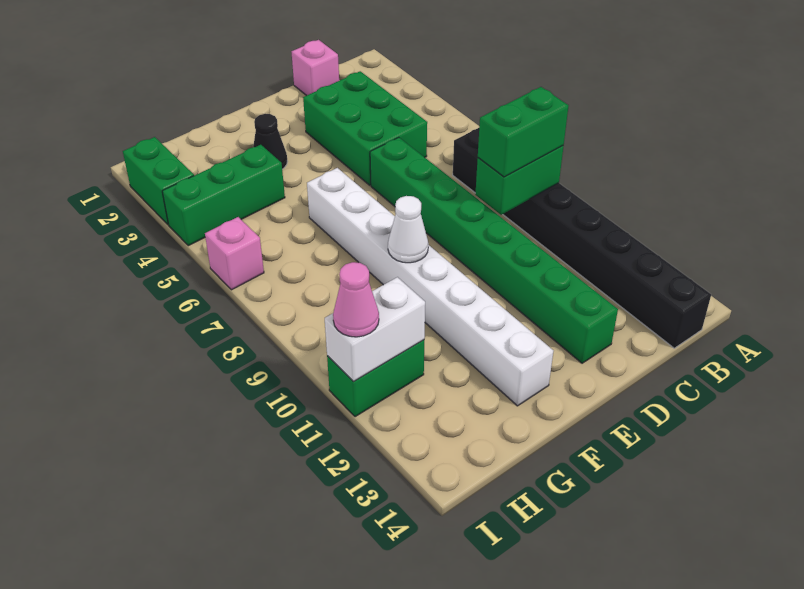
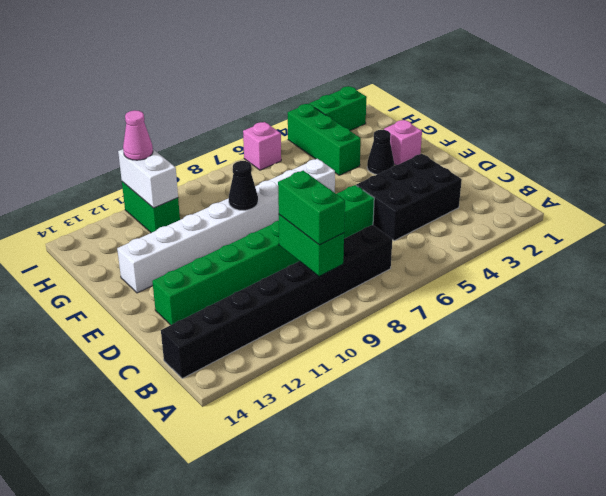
pink brick C1 level 1 -> pink brick F2 level 1
green brick C3:D5 level 1 -> black brick C3:D5 level 1
white cone F9 level 2 -> black cone F9 level 2

